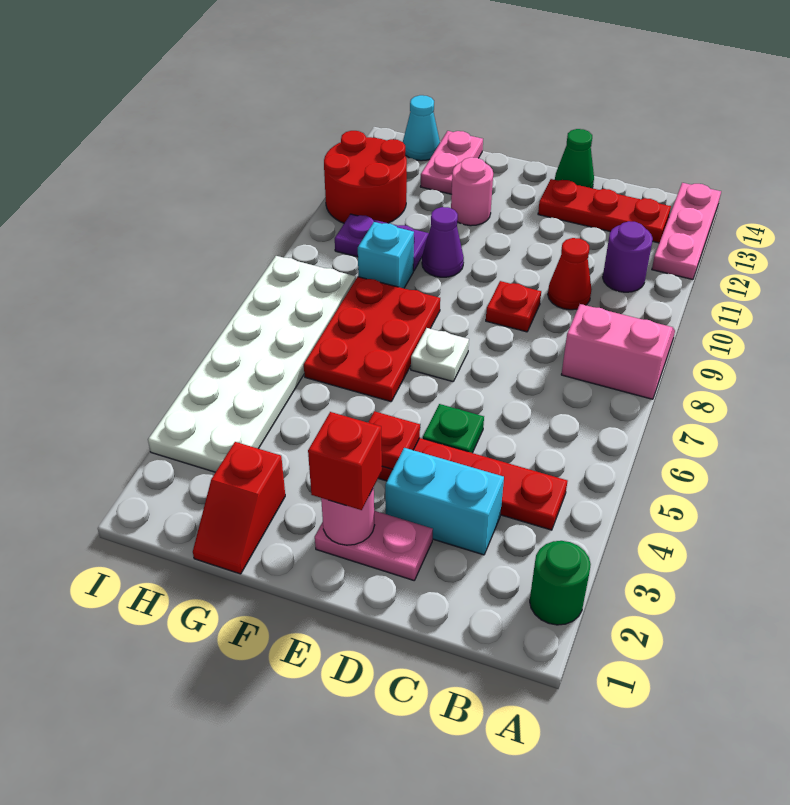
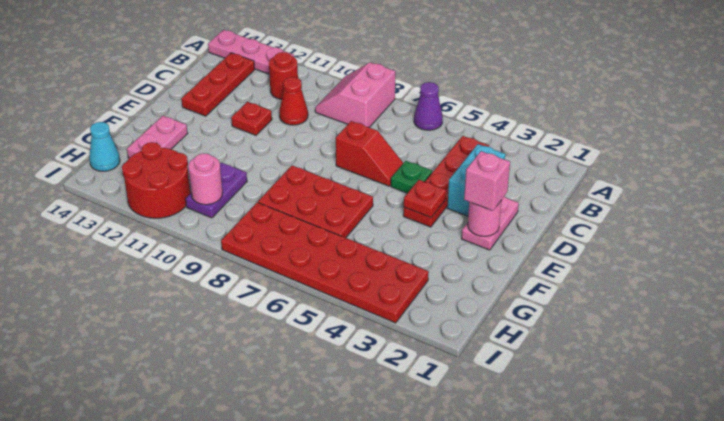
green round brick A2 level 1 -> none
purple round brick B11 level 1 -> red round brick B11 level 1
red plate D9 level 1 -> red plate D11 level 1
green cone D14 level 1 -> none
red brick E2 level 3 -> pink brick E2 level 3
white plate E7 level 1 -> none
purple cone F10 level 1 -> purple cone A6 level 1
pink round brick F12 level 1 -> pink round brick H10 level 2
red slope G1:G2 level 1 top 2 -> red slope D6:D7 level 1 top 7
cyan brick G9 level 1 -> none
pink plate G13:G14 level 1 -> pink plate F13:G13 level 1
white plate H3:I8 level 1 -> red plate H3:I8 level 1

